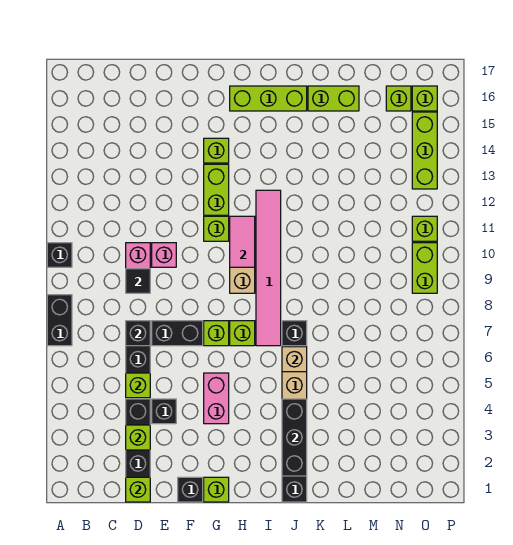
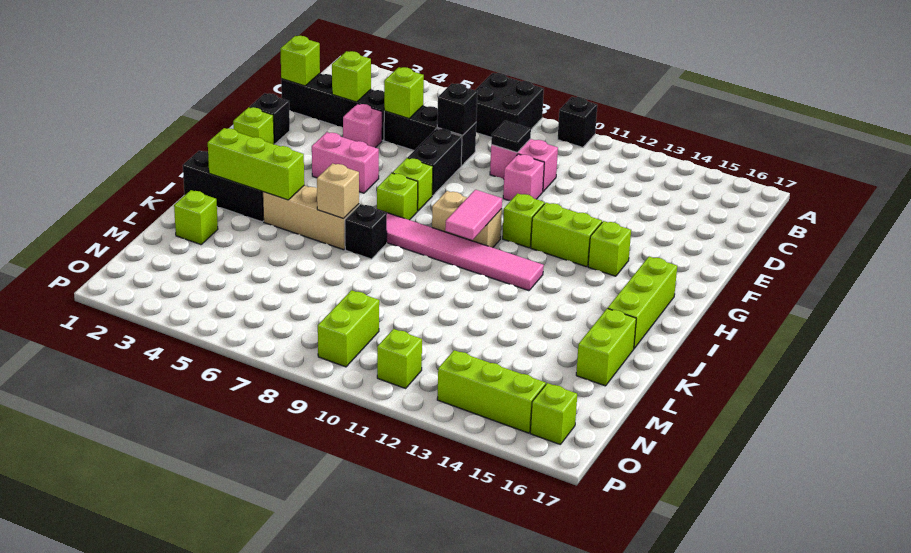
black brick A7:A8 level 1 -> black brick A7:B8 level 1
black brick E4 level 1 -> pink brick E4 level 1
pink tile H10:H11 level 2 -> pink tile H10:I10 level 2
black brick J2:J4 level 2 -> lime brick J2:J4 level 2
lime brick N16 level 1 -> lime brick L2 level 1
lime brick O9:O10 level 1 -> lime brick N9:O9 level 1

